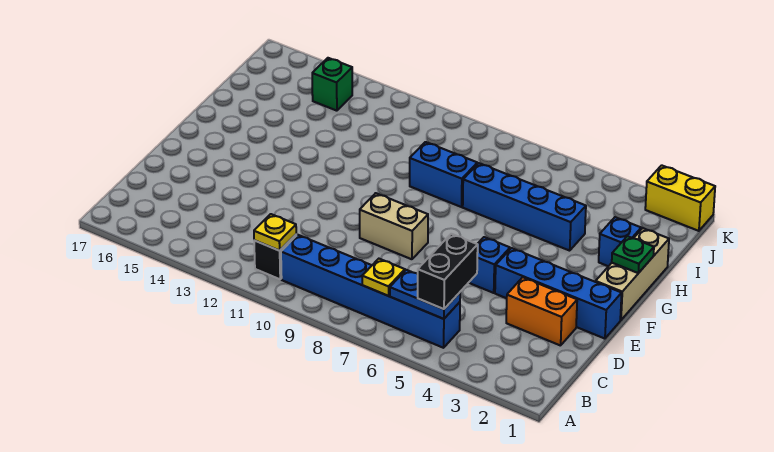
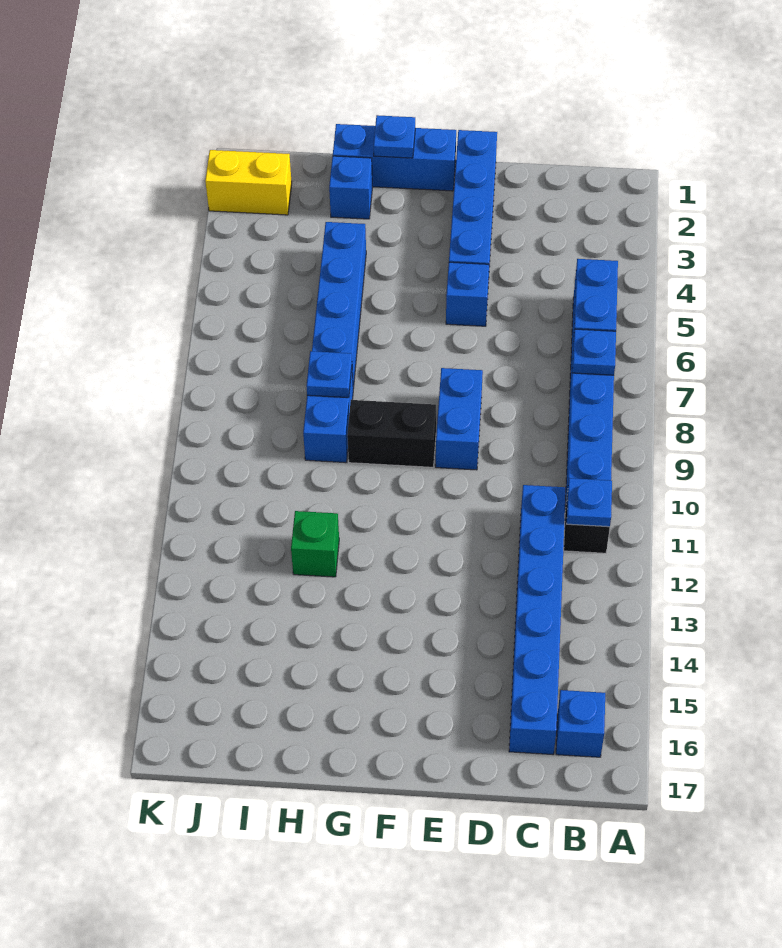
black brick B5:C5 level 3 -> black brick F9:G9 level 1
yellow plate B7 level 2 -> blue plate B7 level 2
yellow plate B11 level 2 -> blue plate B11 level 2
none -> blue brick B16 level 1
none -> blue brick C11:C16 level 1
orange brick D2:D3 level 1 -> none
tan brick E8:E9 level 1 -> blue brick E8:E9 level 1
tan brick F1:H1 level 1 -> blue brick F1:H1 level 1
green plate G1 level 2 -> blue plate G1 level 2
none -> blue plate H8 level 2
green brick J14 level 1 -> green brick H12 level 1
yellow brick K1:K2 level 1 -> yellow brick J2:K2 level 1

